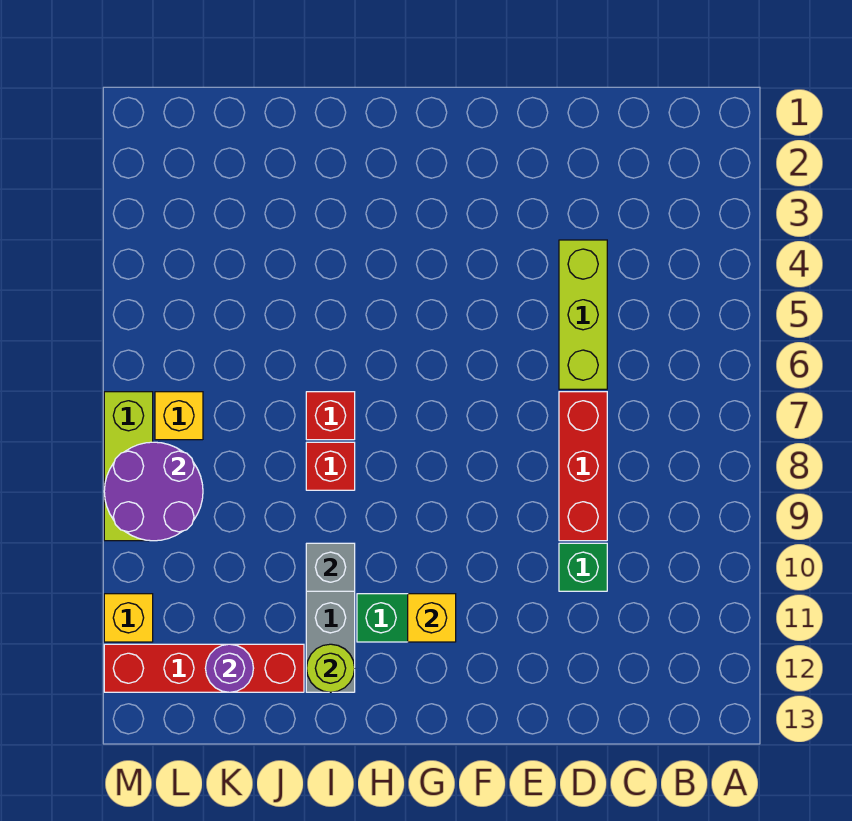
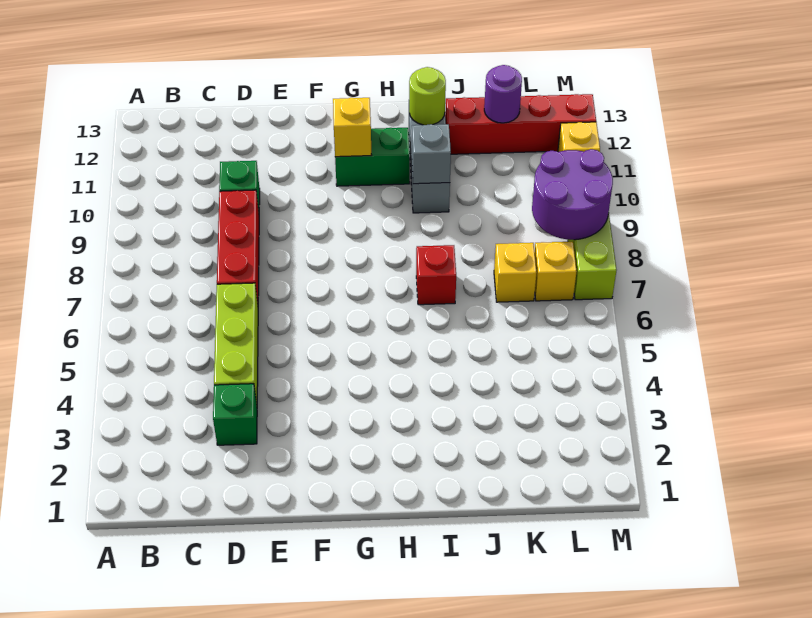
none -> green brick D3 level 1
red brick I8 level 1 -> none
none -> yellow brick K7 level 1

